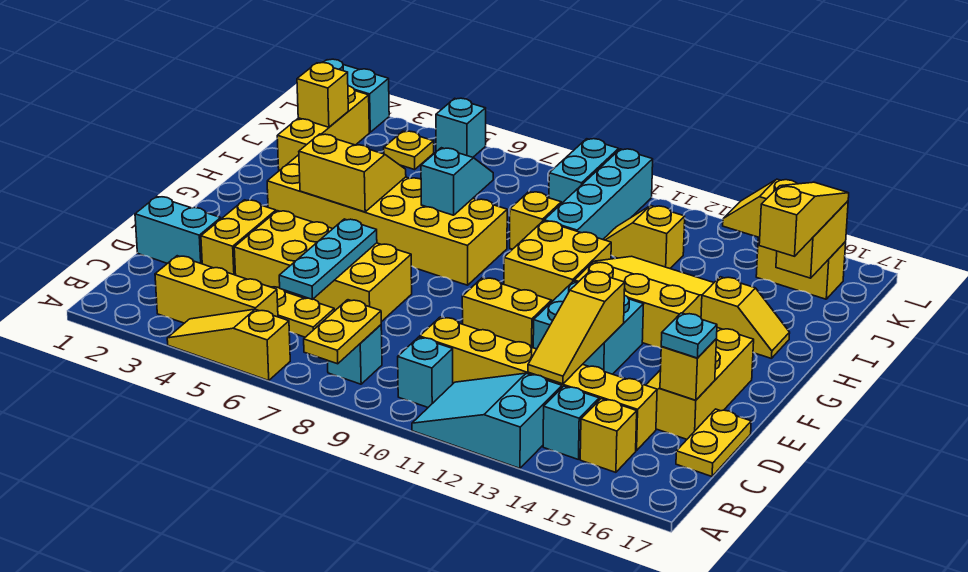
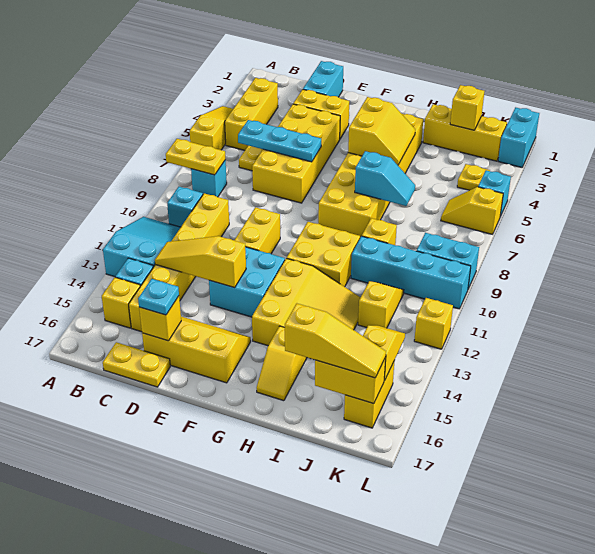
none -> yellow slope K6:L6 level 1 top L
none -> yellow brick L12 level 1

